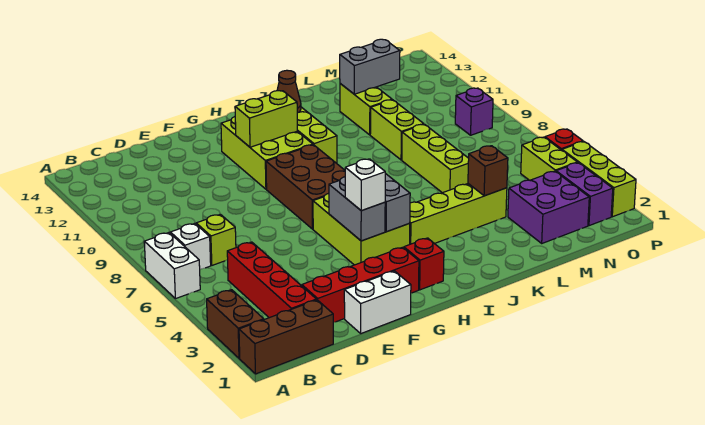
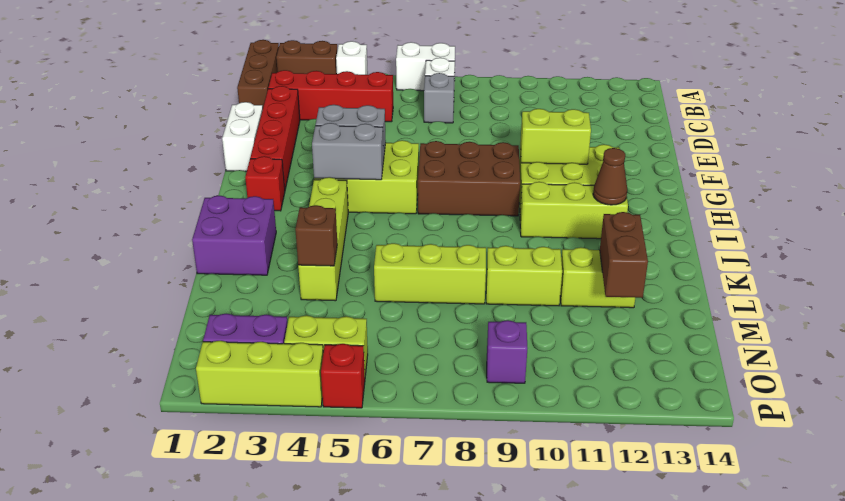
lime brick C7 level 1 -> grey brick C7 level 1
white brick G4 level 3 -> white brick A4 level 1
lime brick G11:H11 level 2 -> lime brick G10:G11 level 2
grey brick L12:M12 level 2 -> brown brick L12:M12 level 2
purple brick M2:N3 level 1 -> purple brick J1:K2 level 1

